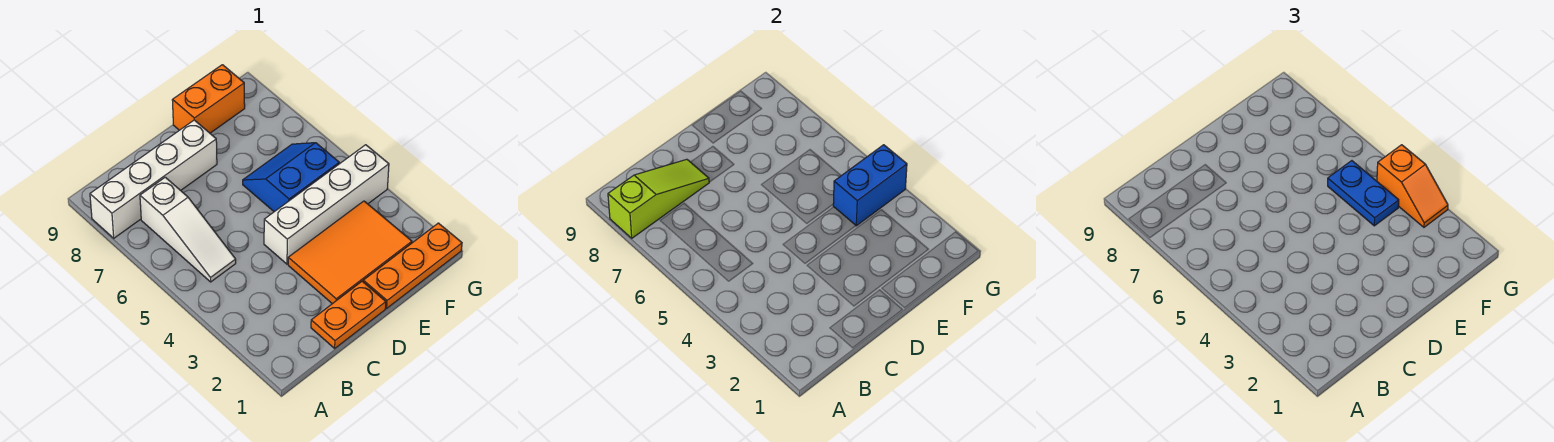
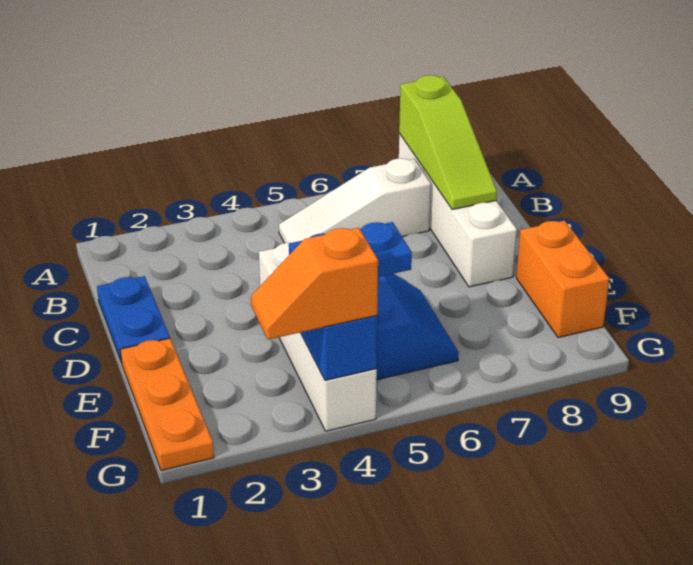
orange plate C1:D1 level 1 -> blue plate C1:D1 level 1
orange tile D2:F3 level 1 -> none

